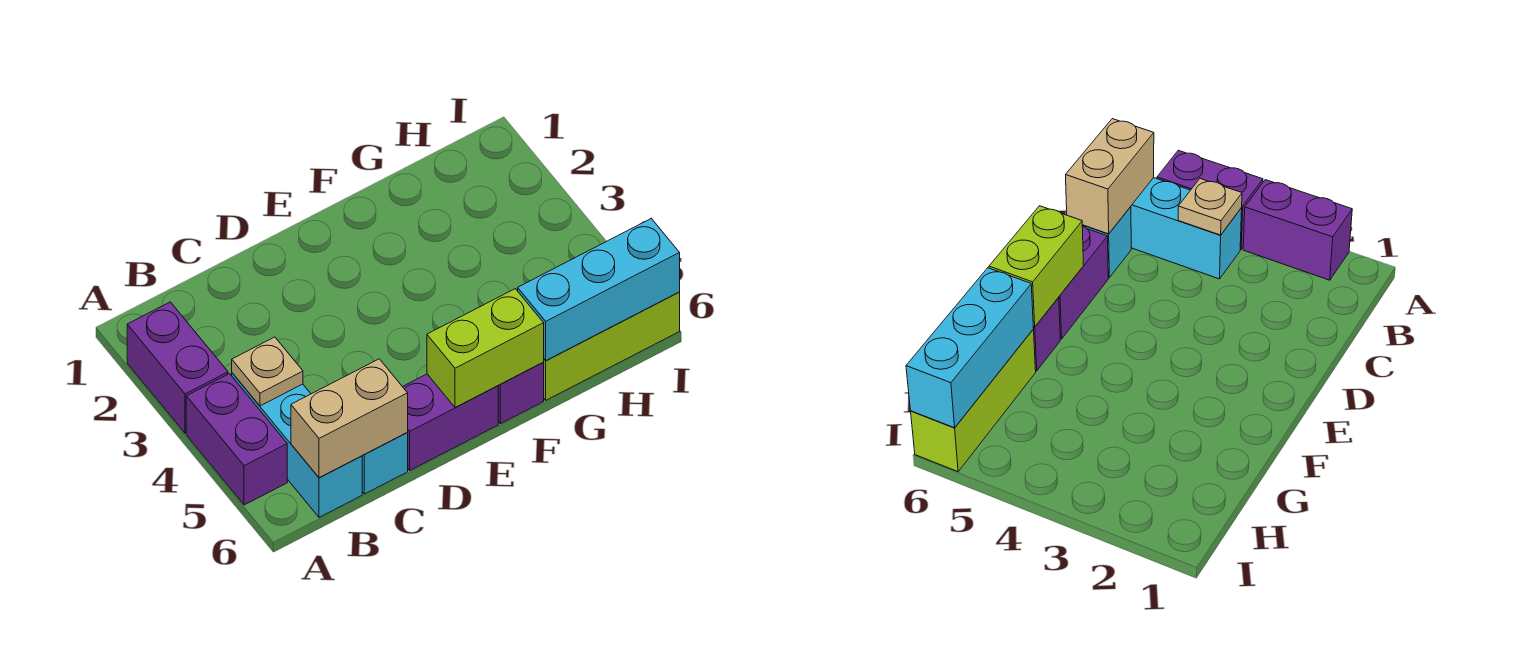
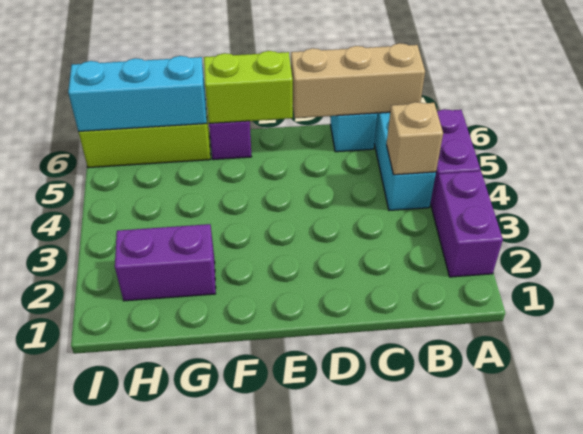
tan plate B4 level 2 -> tan brick B4 level 2
tan brick B6:C6 level 2 -> tan brick B6:D6 level 2
purple brick D6:E6 level 1 -> purple brick G2:H2 level 1

